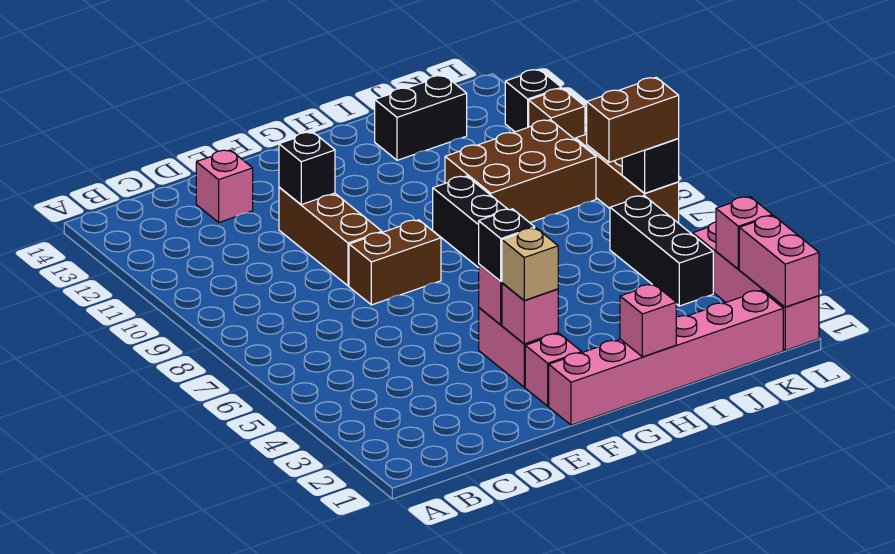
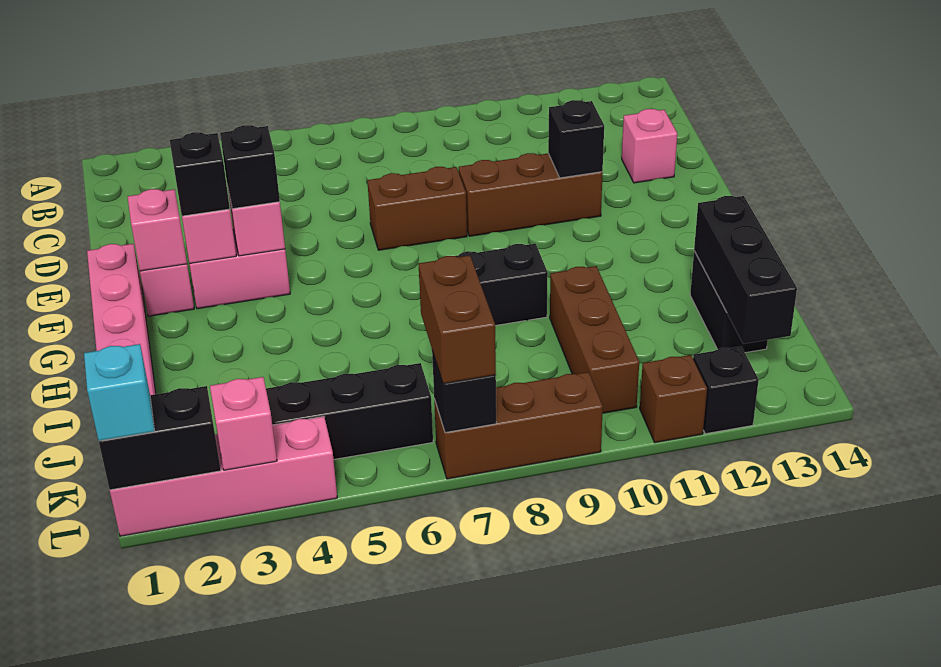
brown brick E8:F8 level 1 -> brown brick E7:E8 level 1
tan brick F3 level 3 -> black brick F3 level 3
pink brick H1 level 2 -> pink brick F2 level 2
brown brick I9:K10 level 1 -> brown brick I10:K10 level 1
none -> black brick I13:K13 level 2
pink brick L1:L2 level 2 -> black brick L1:L2 level 2
none -> cyan brick L1 level 3

